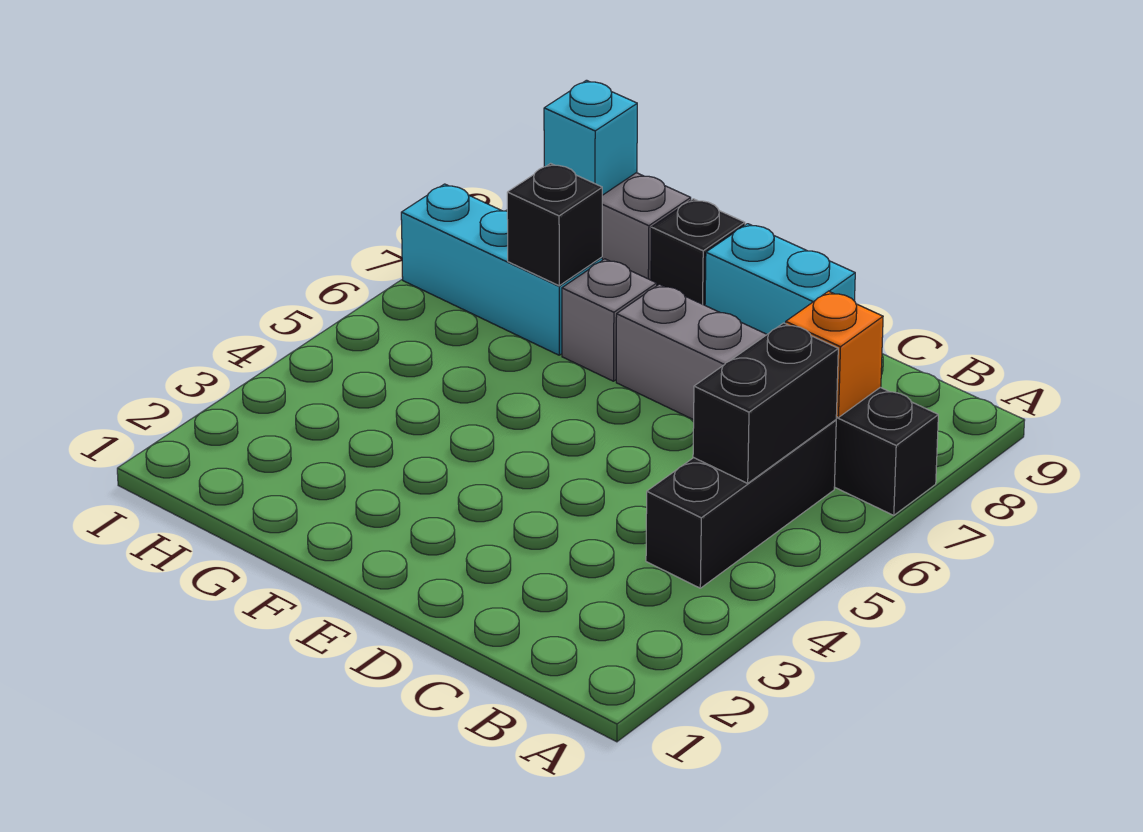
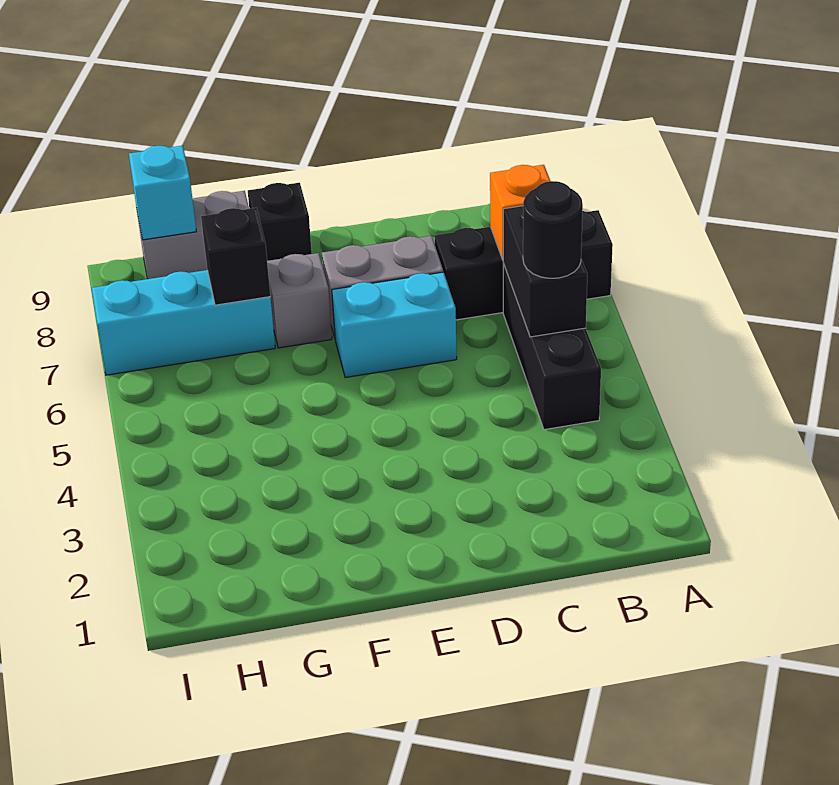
none -> black round brick B5 level 3
cyan brick D9:E9 level 1 -> cyan brick D6:E6 level 1

